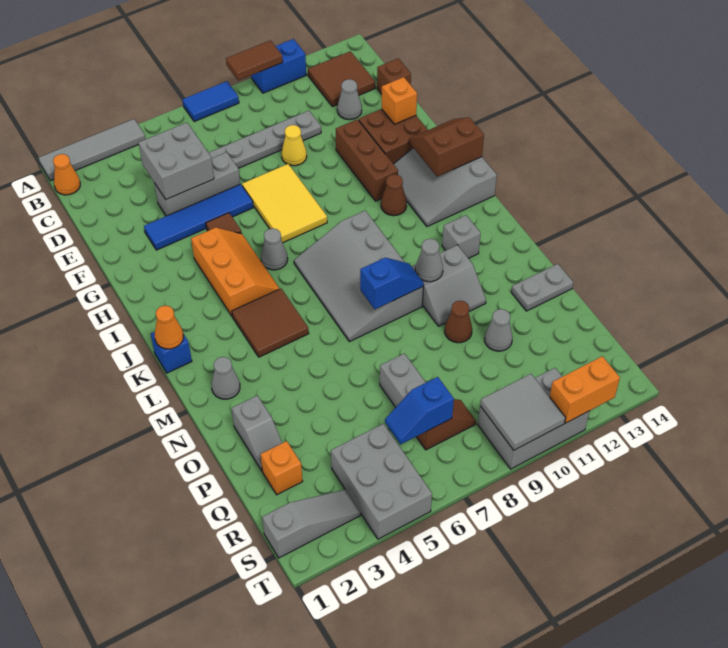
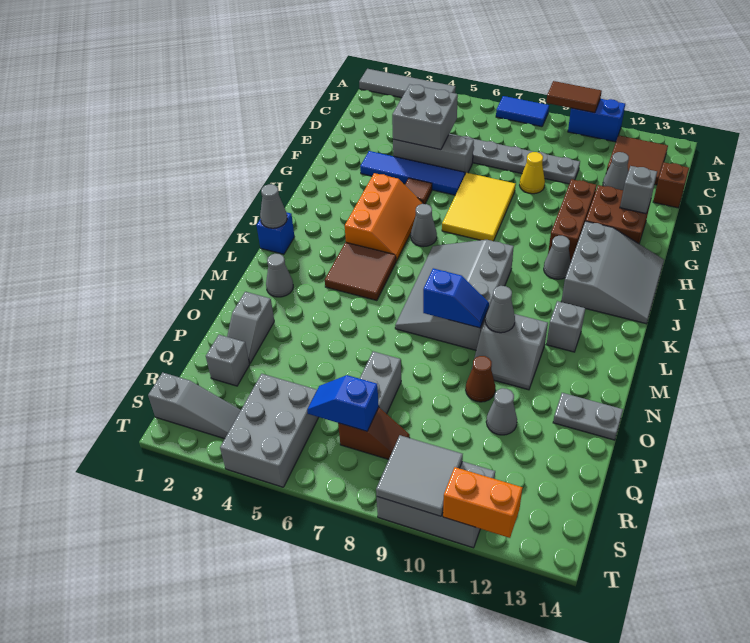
orange cone B1 level 1 -> none
orange brick F13 level 2 -> grey brick F13 level 2
grey slope H12:J14 level 1 top 14 -> grey slope H12:J14 level 1 top 12
brown slope H13:I14 level 2 top I -> none
brown cone I11 level 1 -> grey cone I11 level 1
orange cone K1 level 2 -> grey cone K1 level 2
orange brick Q2 level 1 -> grey brick Q2 level 1

